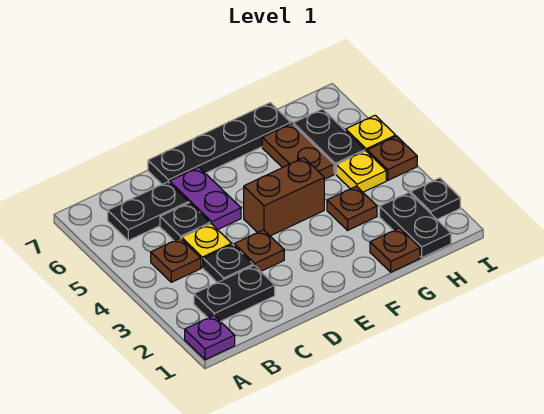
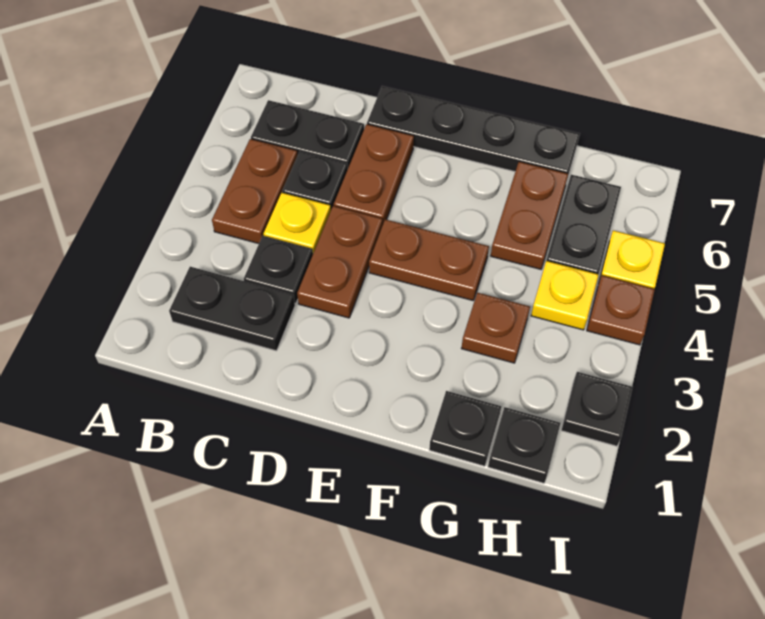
purple plate A1 level 1 -> none
brown plate B4 level 1 -> brown plate B4:B5 level 1
brown plate D3 level 1 -> brown plate D3:D4 level 1
purple plate D5:D6 level 1 -> brown plate D5:D6 level 1
brown brick E4:F4 level 1 -> brown plate E4:F4 level 1
brown plate G1 level 1 -> black plate G1 level 1
black plate H1:H2 level 1 -> black plate H1 level 1

